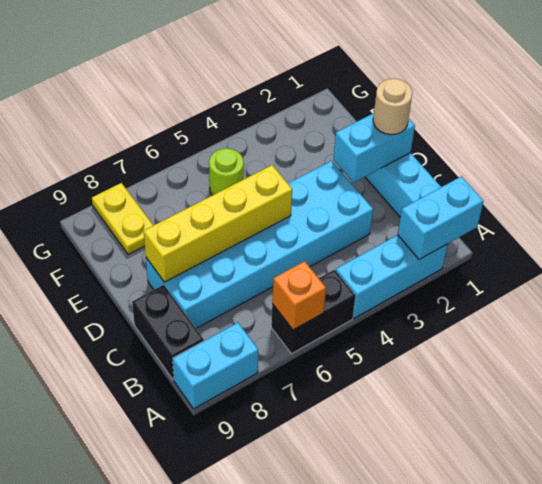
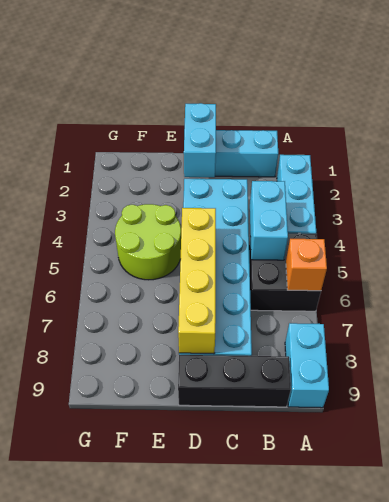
cyan brick A1:A2 level 2 -> cyan brick B4:B5 level 2
black brick A5:A6 level 1 -> black brick A5:B6 level 1
black brick B9:C9 level 1 -> black brick B9:D9 level 1
tan round brick D1 level 3 -> none
lime round brick F5 level 1 -> lime round brick E4:F5 level 1
yellow plate F8:G8 level 1 -> none

